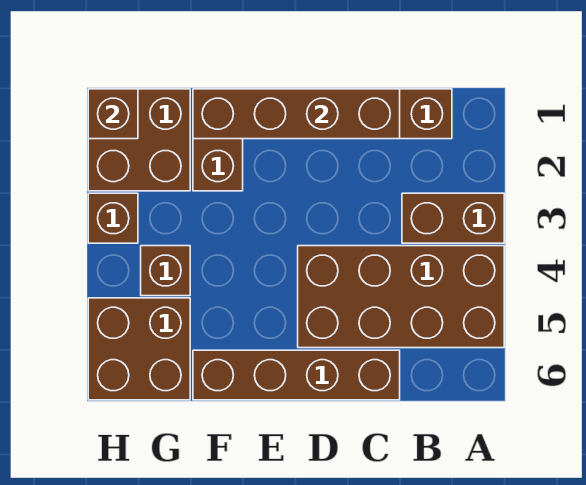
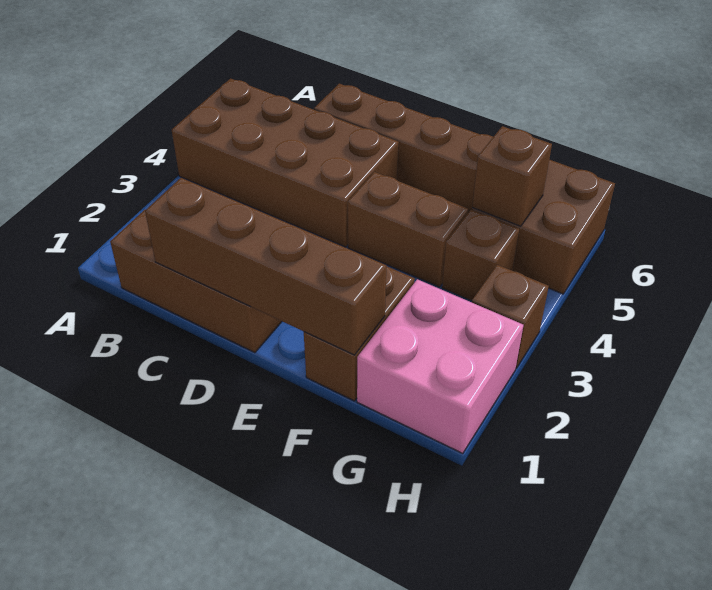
brown brick A3:B3 level 1 -> brown brick E4:F4 level 1
brown brick G1:H2 level 1 -> pink brick G1:H2 level 1
brown brick H1 level 2 -> brown brick G5 level 2

